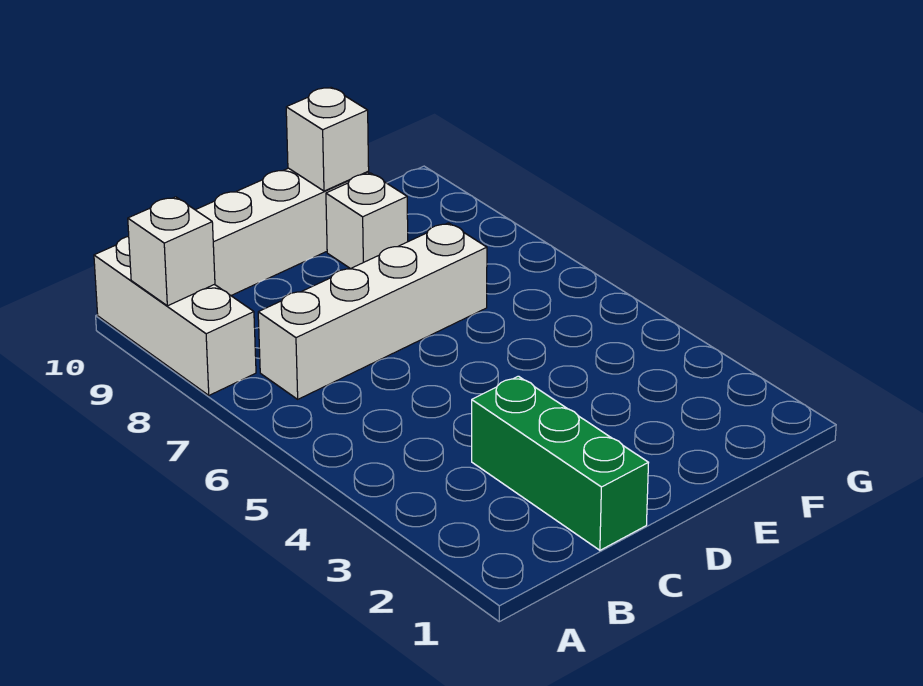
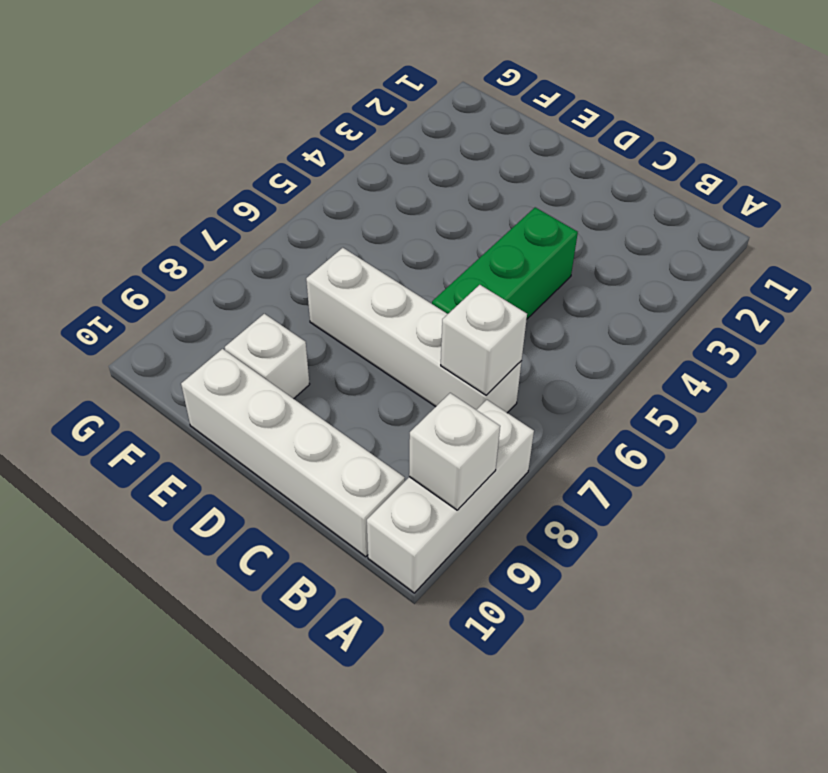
green brick C1:C3 level 1 -> green brick C4:C6 level 1
white brick E10 level 2 -> white brick B7 level 2

